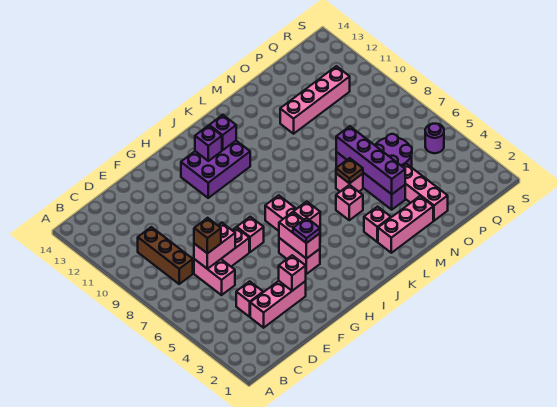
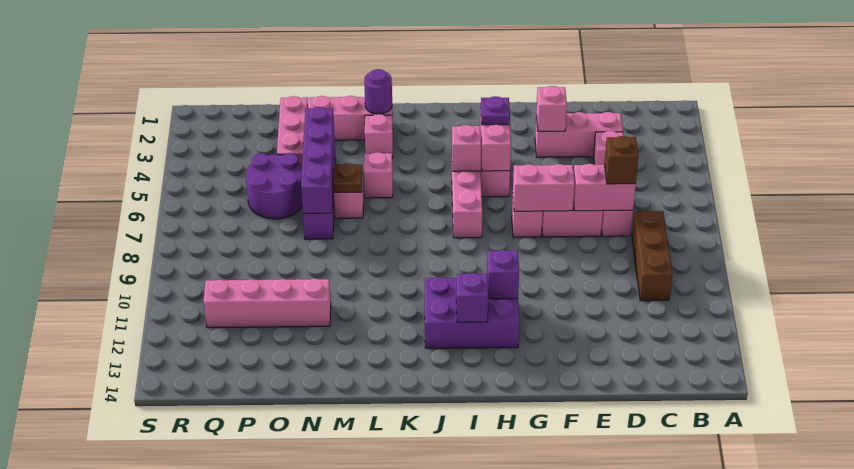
none -> pink brick F7:G7 level 2
purple brick J12 level 2 -> purple brick H11 level 2
purple round brick R5 level 1 -> purple round brick L2 level 2

